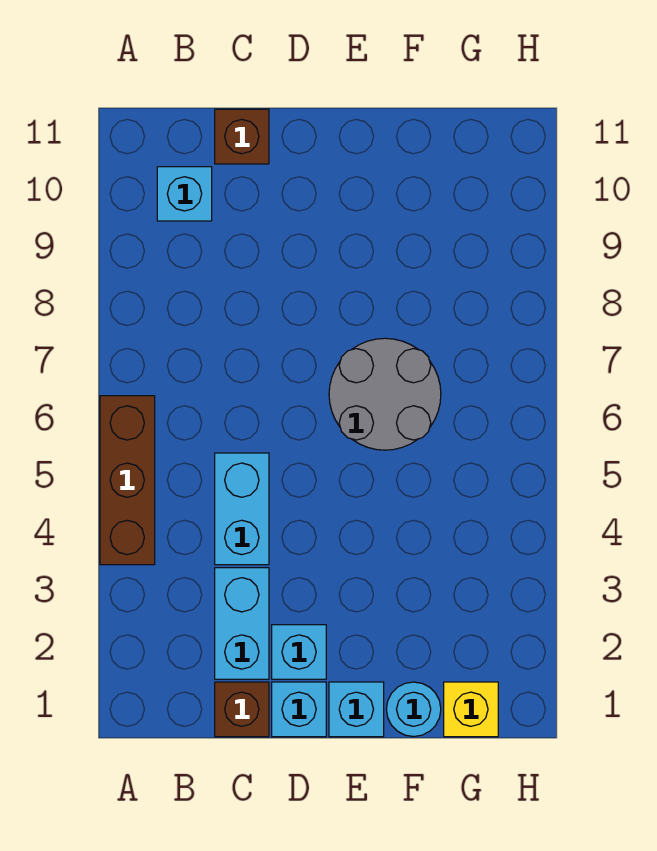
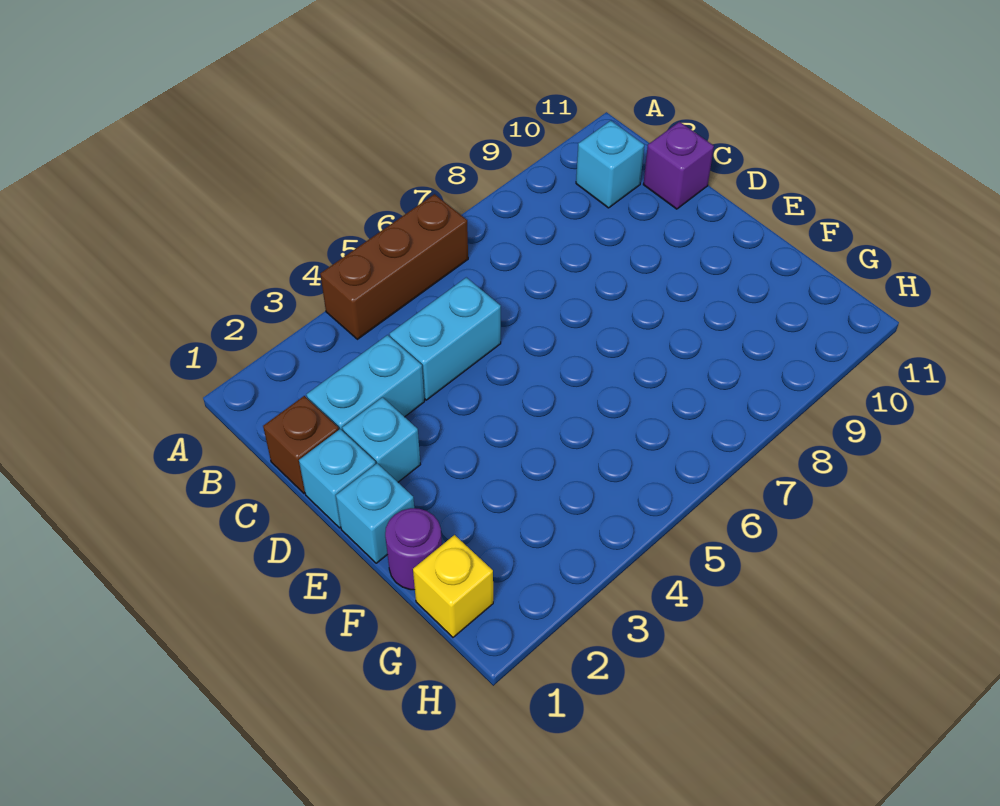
brown brick C11 level 1 -> purple brick C11 level 1
grey round brick E6:F7 level 1 -> none
cyan round brick F1 level 1 -> purple round brick F1 level 1

